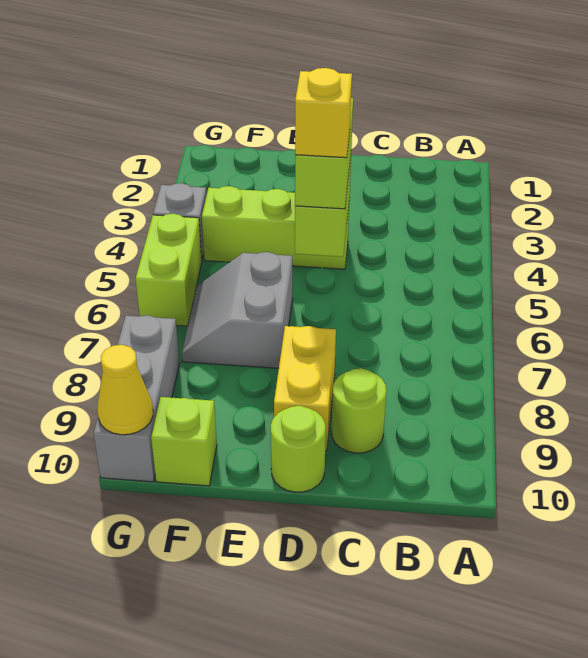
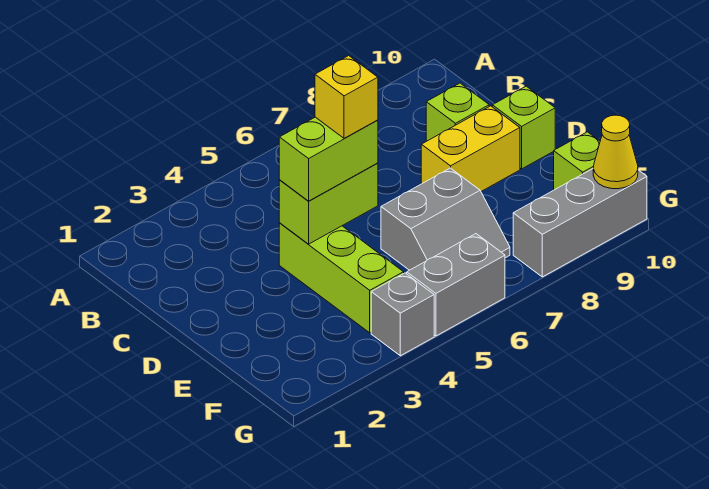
lime round brick C9 level 1 -> lime brick C9 level 1
lime round brick D10 level 1 -> lime brick D10 level 1
lime brick G5:G6 level 1 -> grey brick G5:G6 level 1

